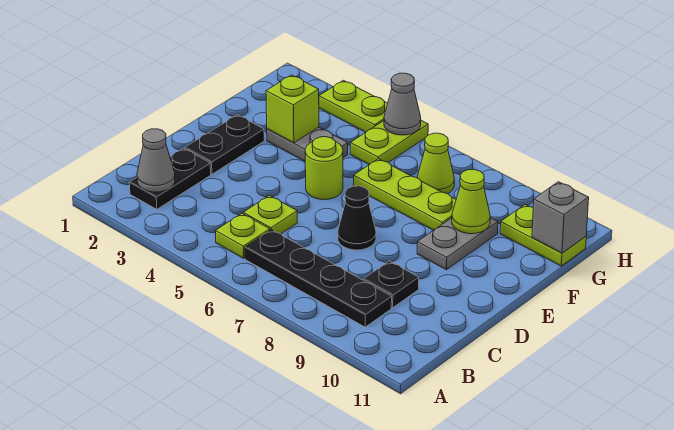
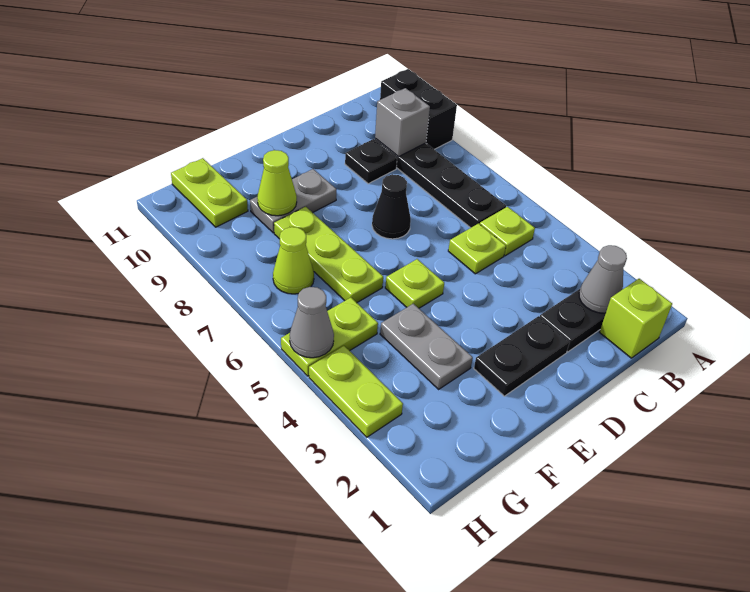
none -> black brick A9:A10 level 1
lime round brick E5 level 1 -> lime plate E5 level 1
lime brick F3 level 2 -> lime brick B1 level 1
grey brick G11 level 2 -> grey brick B9 level 2

